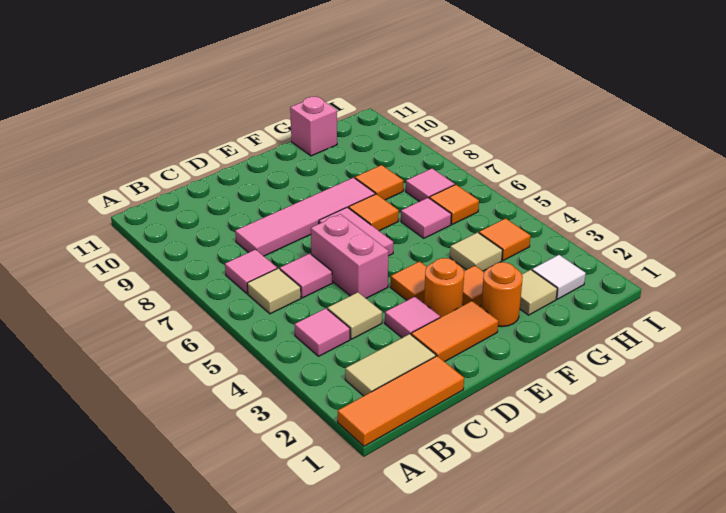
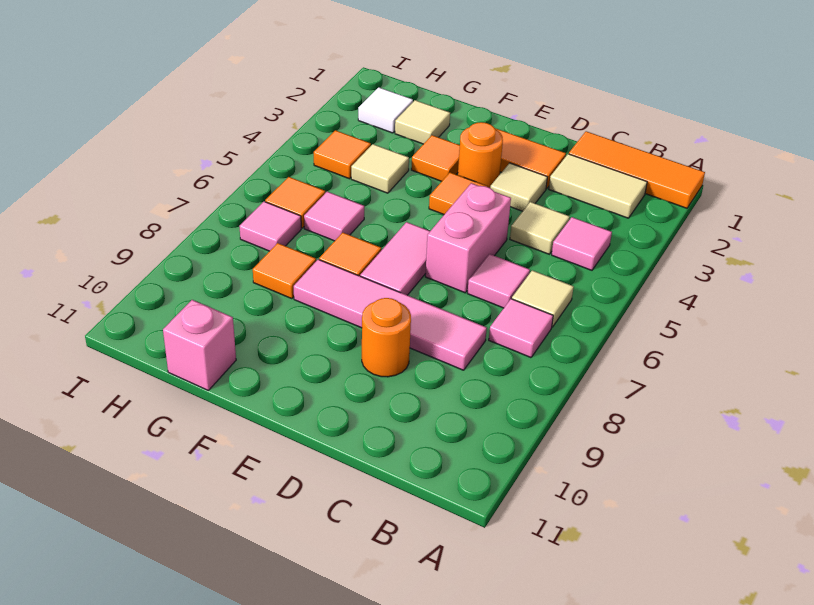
pink tile D3 level 1 -> tan tile D3 level 1
orange round brick F2 level 1 -> orange round brick D9 level 1

